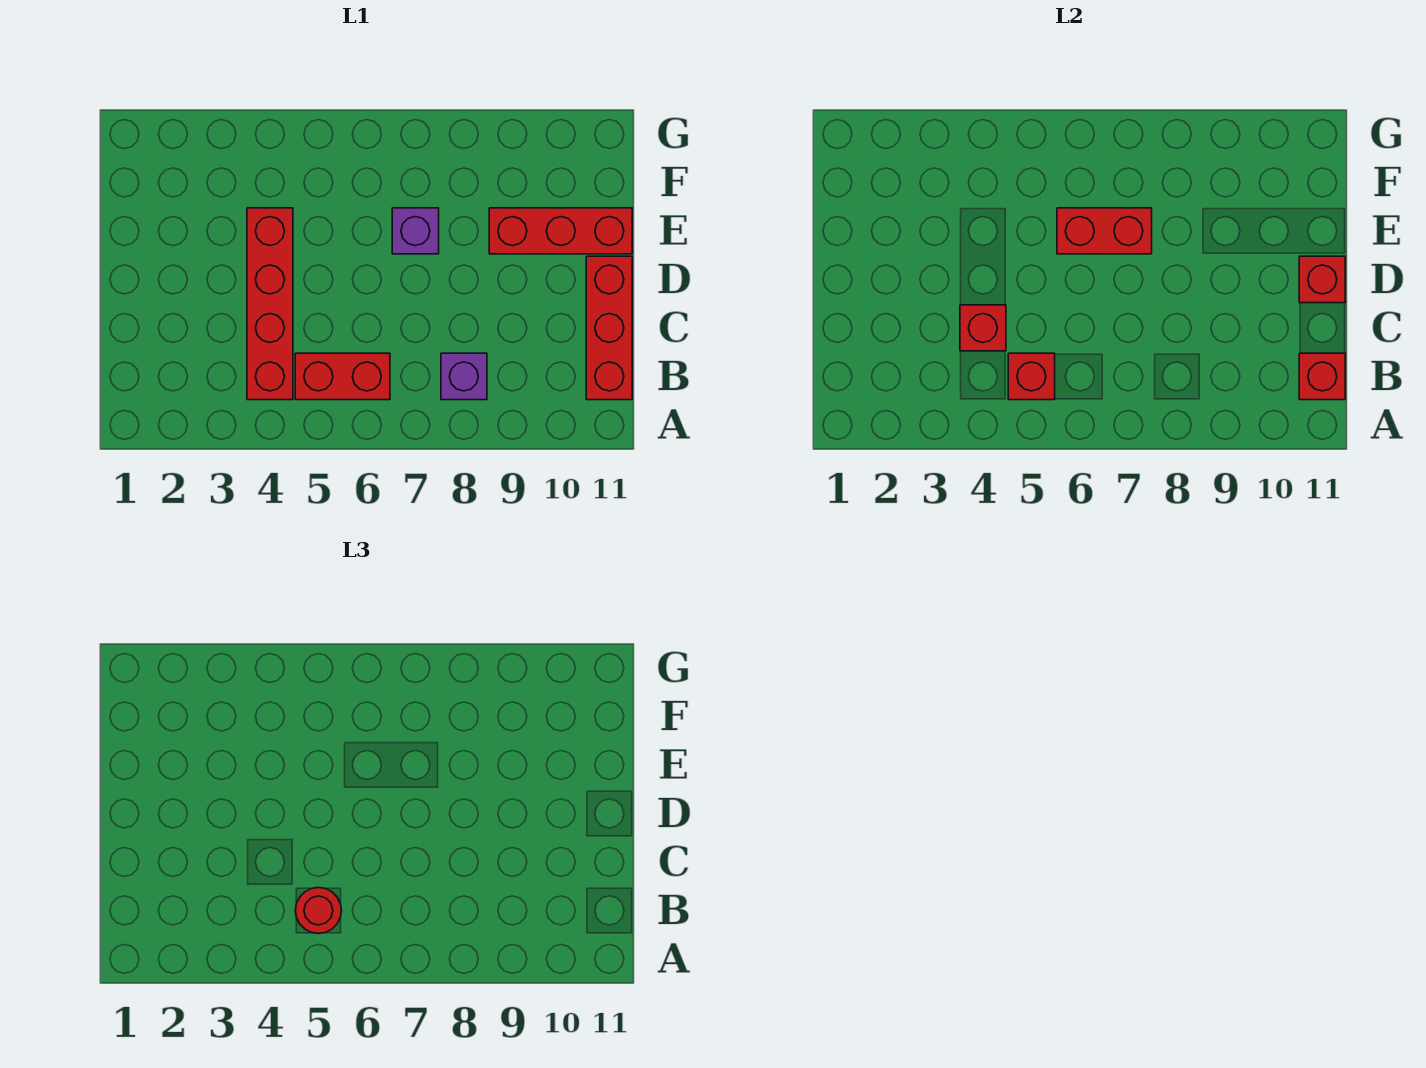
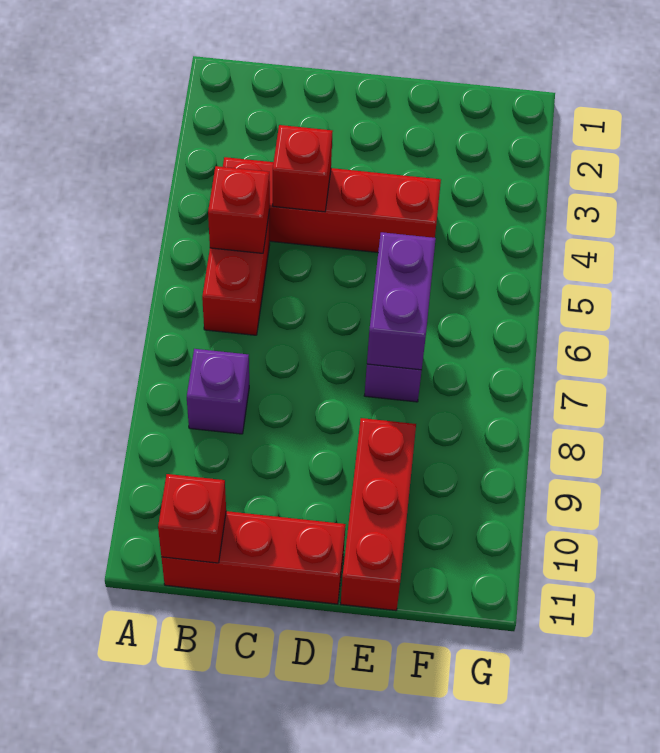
red round brick B5 level 3 -> none
red brick D11 level 2 -> none
red brick E6:E7 level 2 -> purple brick E6:E7 level 2

